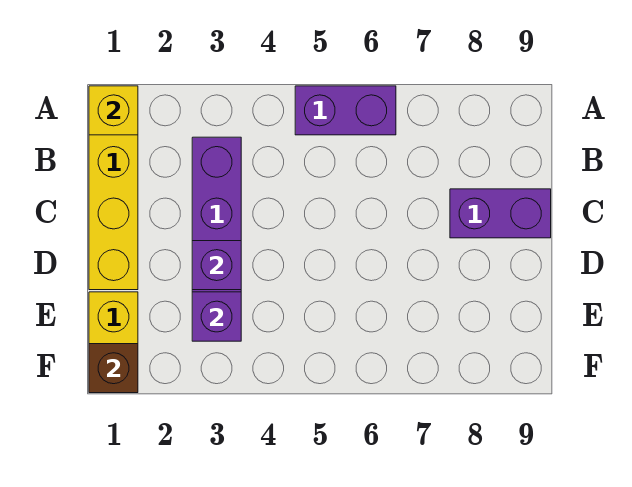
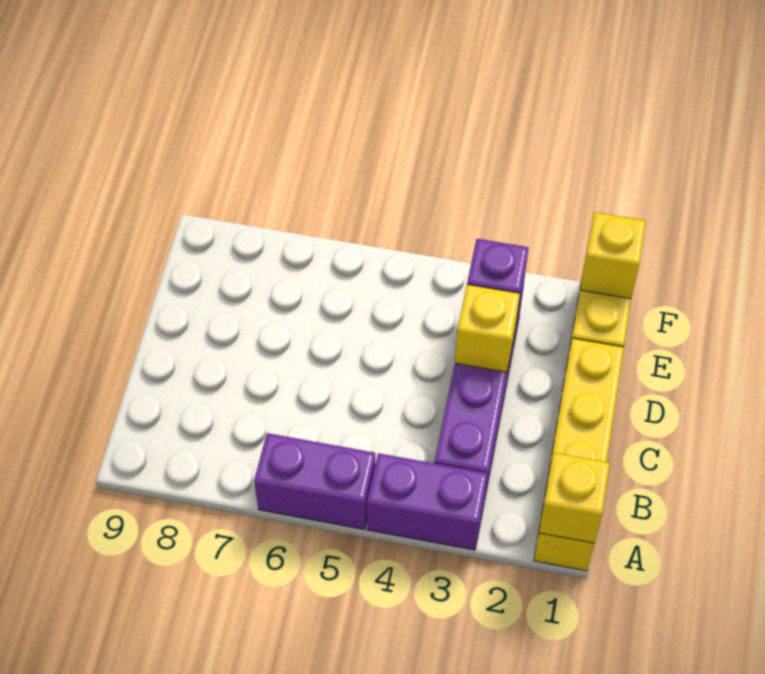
purple brick C8:C9 level 1 -> purple brick A3:A4 level 1
purple brick D3 level 2 -> yellow brick D3 level 2
brown brick F1 level 2 -> yellow brick F1 level 2

